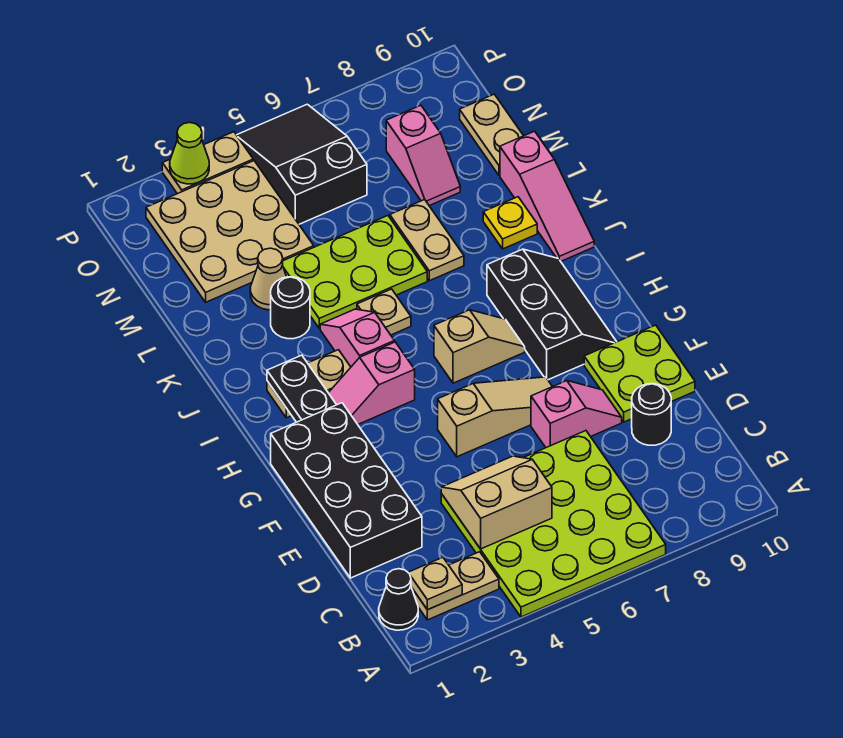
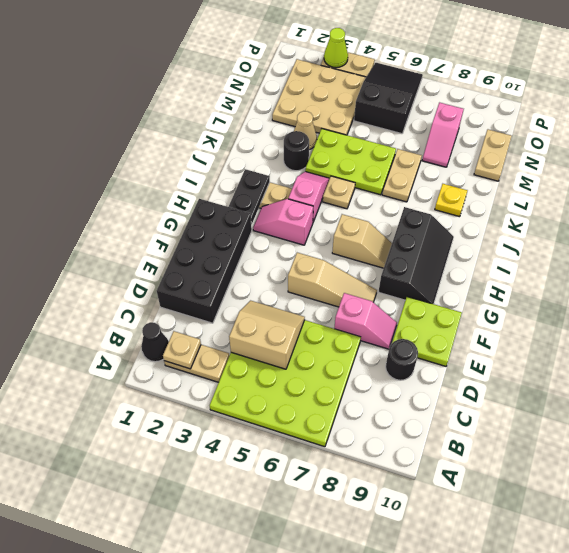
pink slope J10:L10 level 1 top L -> none

